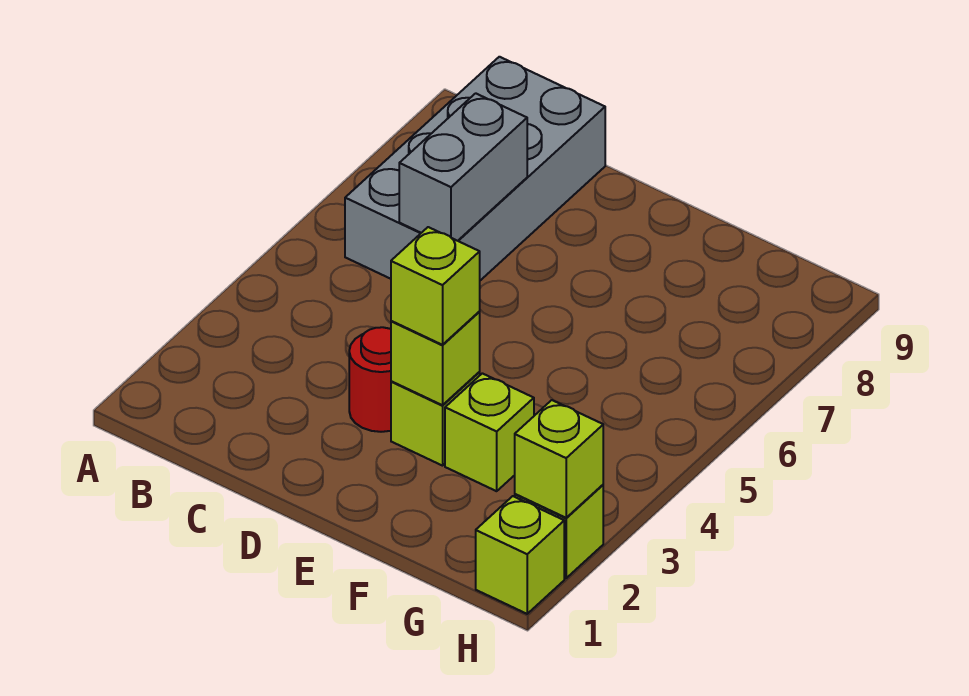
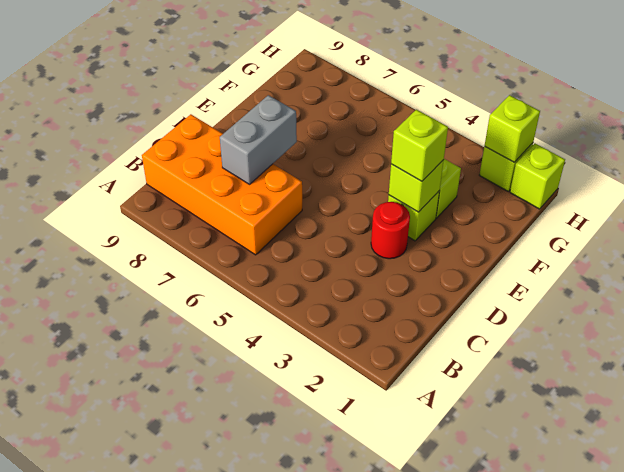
grey brick B6:C9 level 1 -> orange brick B6:C9 level 1
grey brick C6:C7 level 2 -> grey brick C7:D7 level 2

